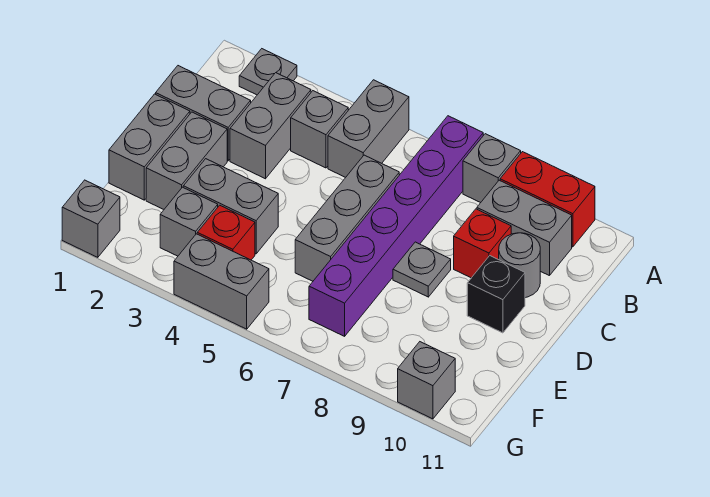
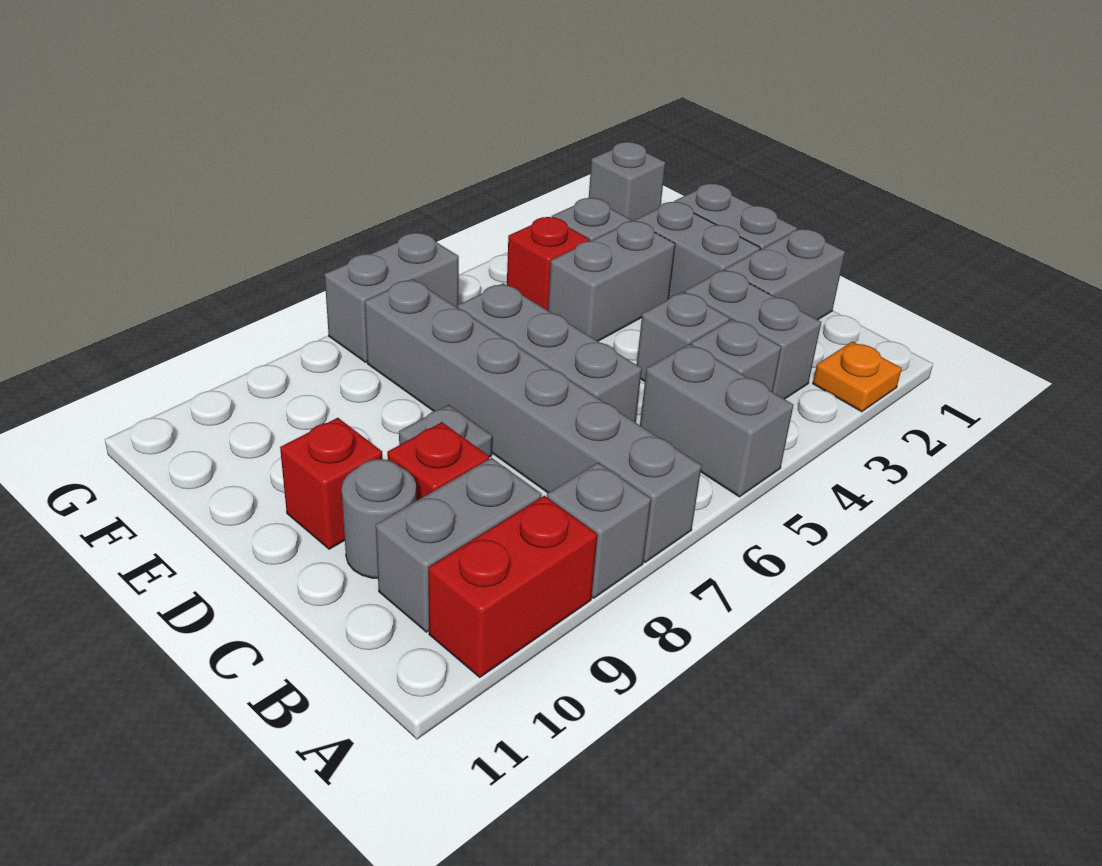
grey plate A2 level 1 -> orange plate A2 level 1
purple brick A7:F7 level 1 -> grey brick A7:F7 level 1
black brick D10 level 1 -> red brick D10 level 1
grey brick G4:G5 level 1 -> grey brick G6:G7 level 1
grey brick G10 level 1 -> grey brick C4 level 1

